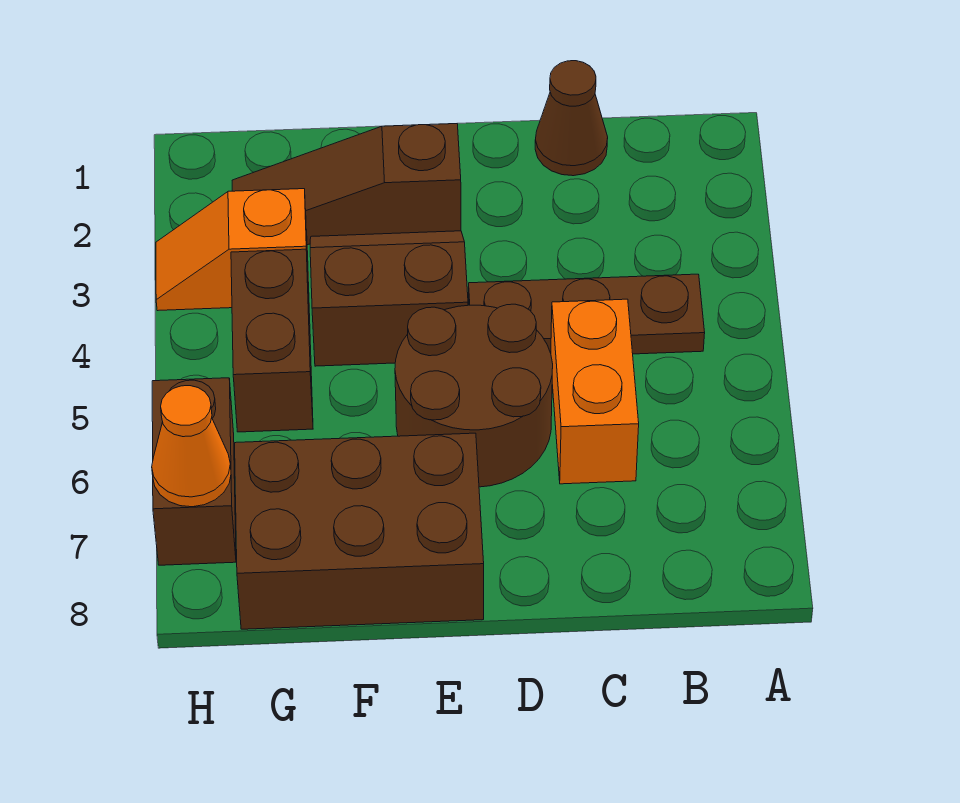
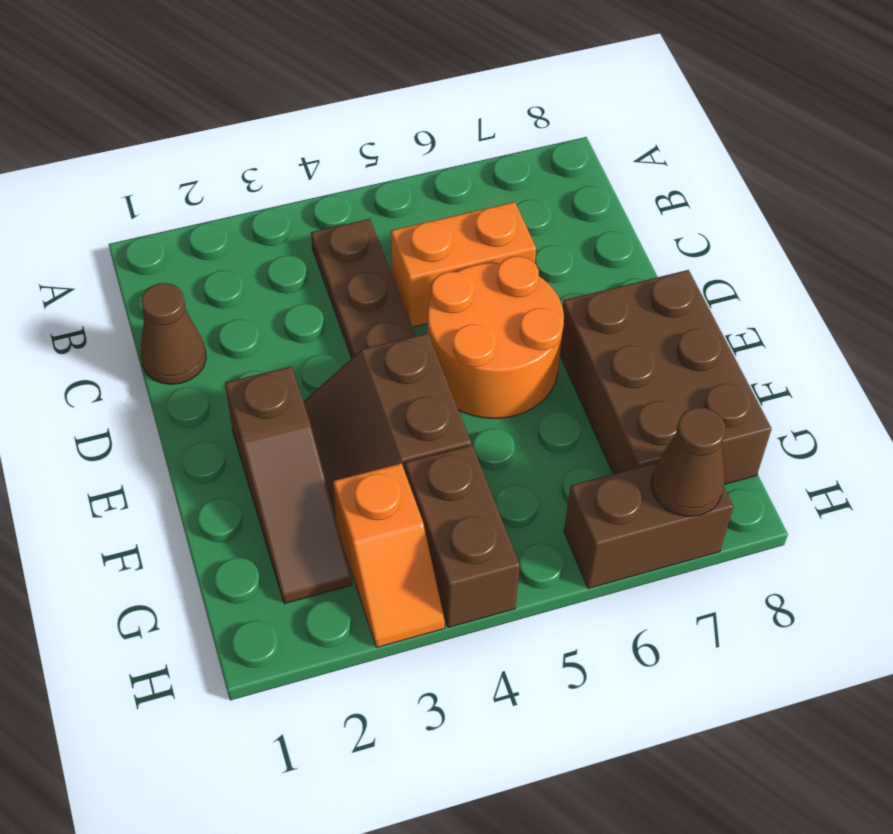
brown round brick D5:E6 level 1 -> orange round brick D5:E6 level 1
brown brick G4:G5 level 1 -> brown brick G4:H4 level 1
orange cone H7 level 2 -> brown cone H7 level 2

